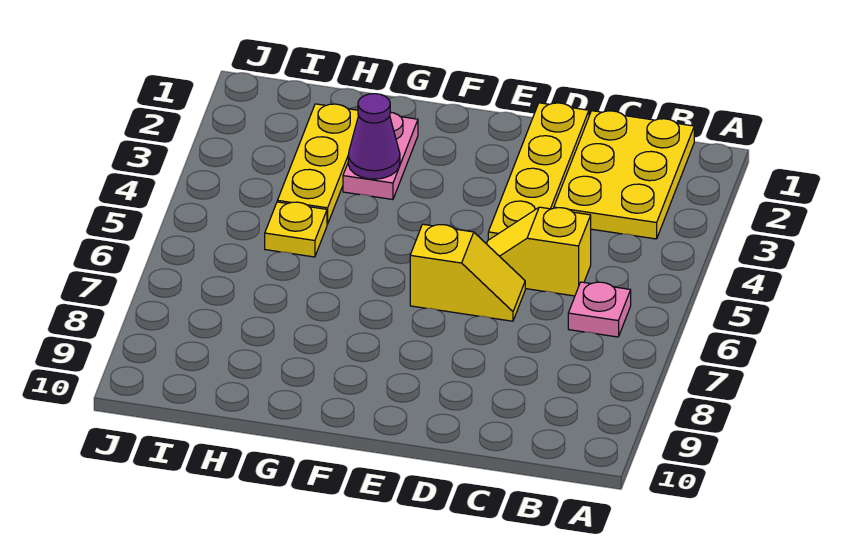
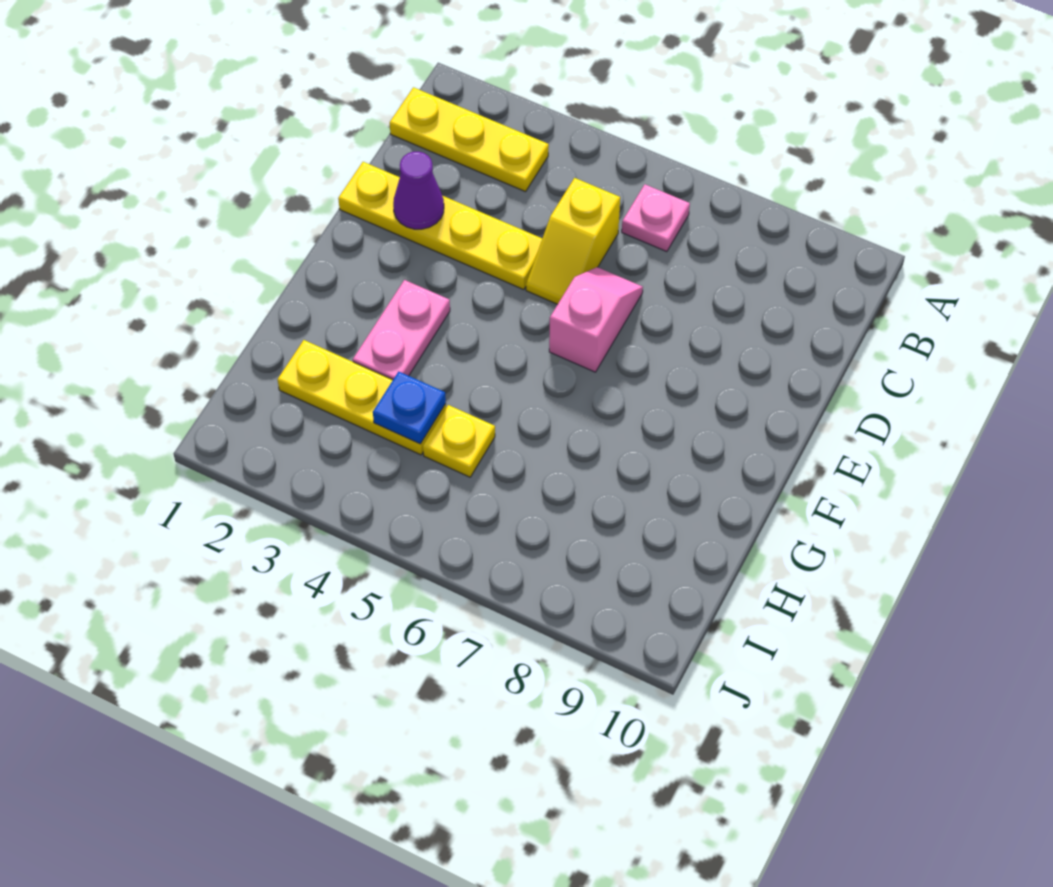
yellow plate B1:C3 level 1 -> yellow plate B1:B3 level 1
yellow slope D6:E6 level 1 top E -> pink slope D6:E6 level 1 top E
pink plate G2:G3 level 1 -> pink plate F3:G3 level 1
purple cone G3 level 2 -> purple cone D2 level 2
none -> blue plate H4 level 2

